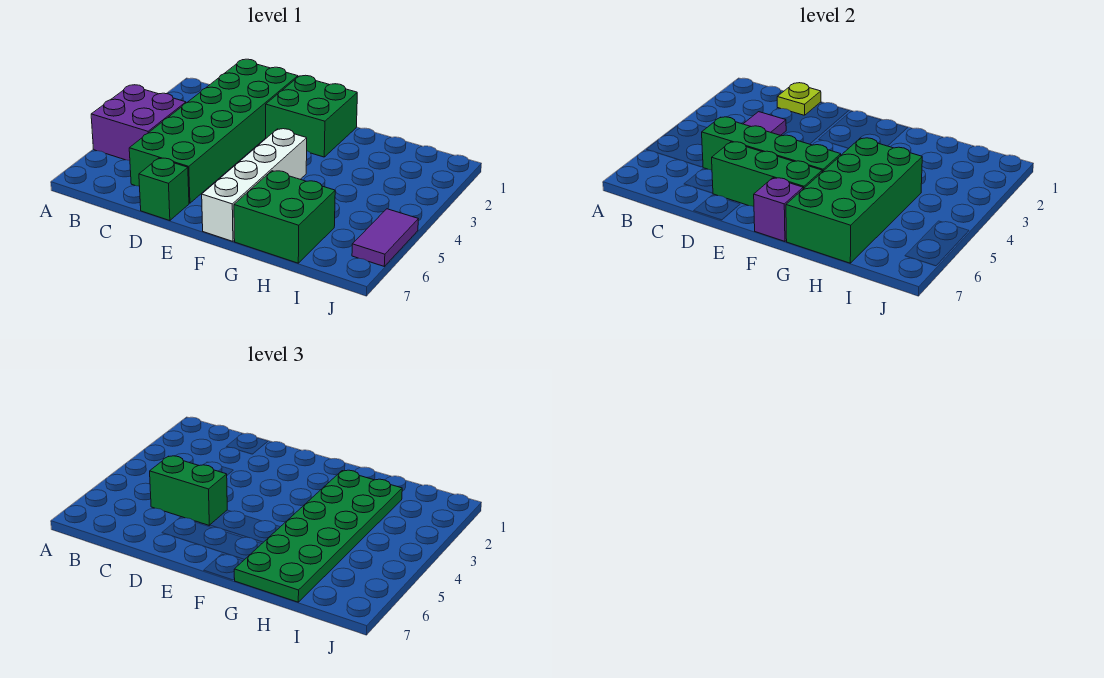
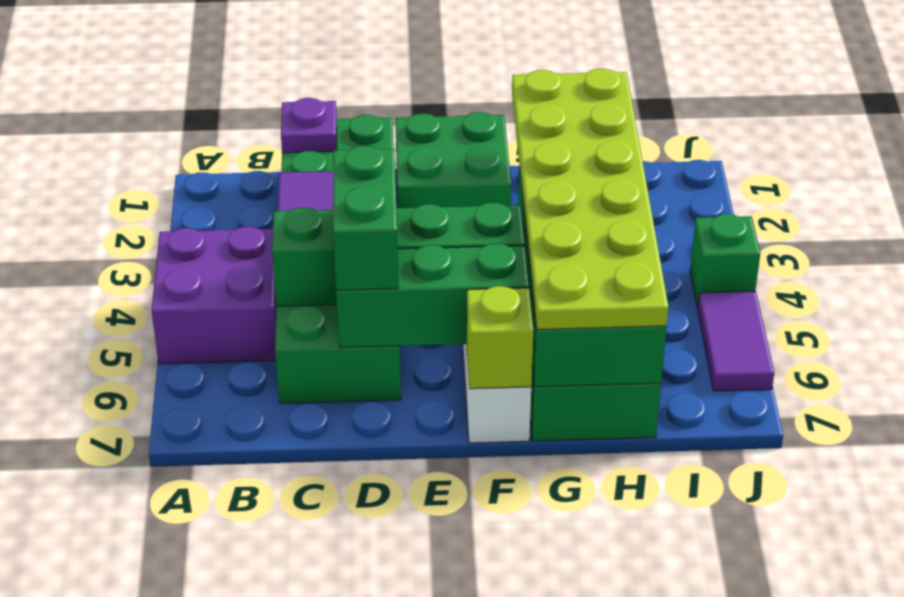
lime plate C1 level 2 -> purple plate C1 level 2
green brick C5:D5 level 3 -> green brick D5:D6 level 3
green brick D7 level 1 -> green brick J4 level 1
purple brick F7 level 2 -> lime brick F7 level 2
green plate G2:H7 level 3 -> lime plate G2:H7 level 3

